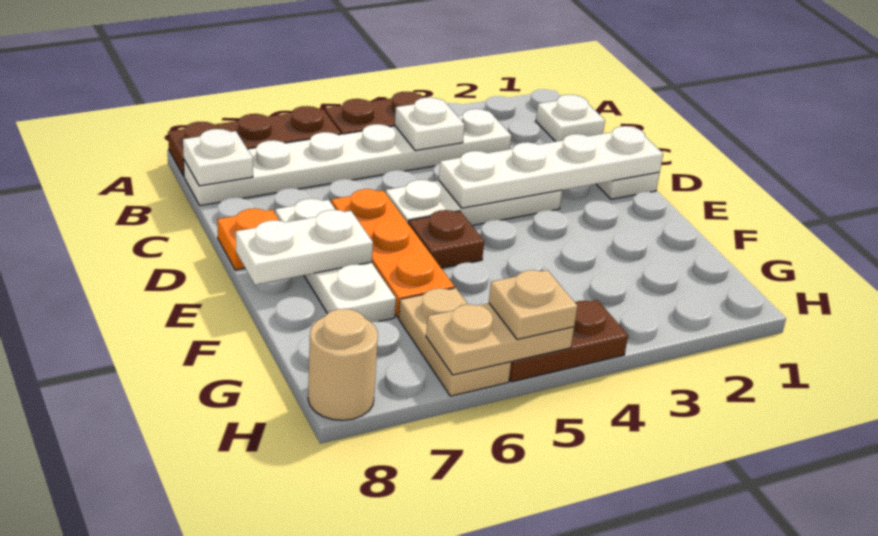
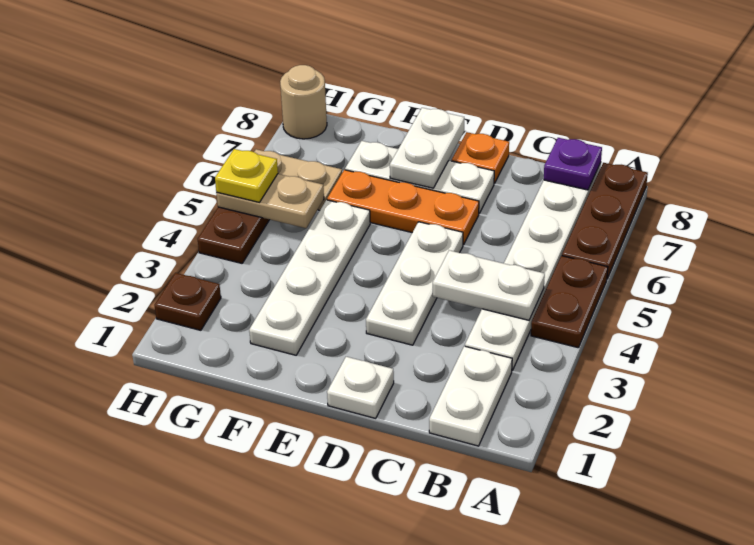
white plate B1 level 1 -> white plate B1:B2 level 1
white plate B4 level 2 -> white plate B4:C4 level 2
white plate B8 level 2 -> purple plate B8 level 2
white plate D1:D4 level 2 -> white plate F2:F5 level 1
brown plate E5 level 1 -> brown plate H2 level 1
tan plate H5:H6 level 2 -> tan plate G5:H5 level 2
tan plate H5 level 3 -> yellow plate H5 level 3

